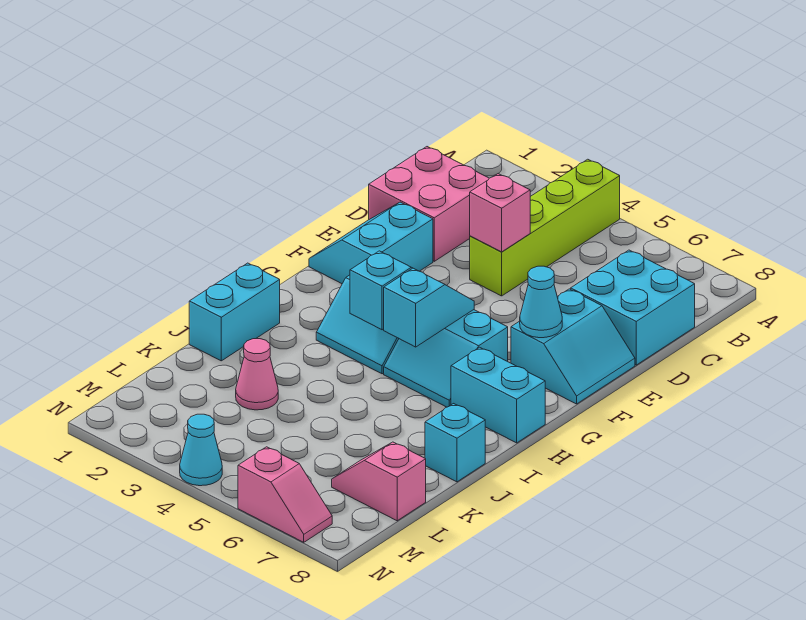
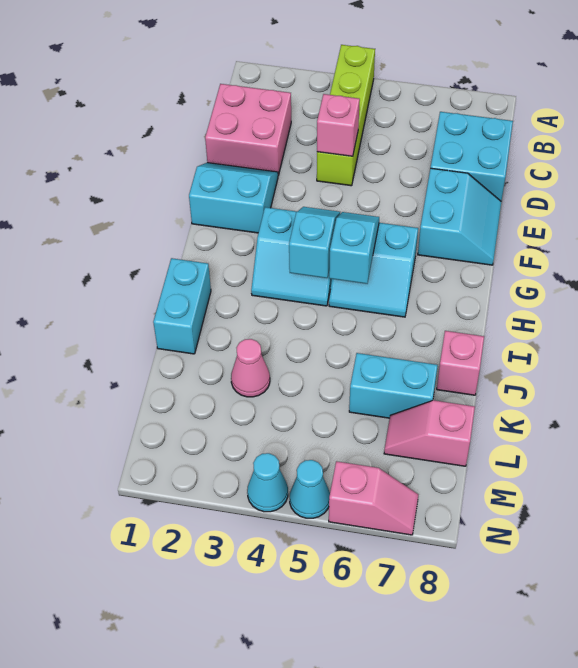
cyan slope E1:F2 level 1 top 2 -> cyan slope E1:F2 level 1 top F
cyan cone F7 level 2 -> cyan cone N5 level 1
cyan brick H7:H8 level 1 -> cyan brick K6:K7 level 1
cyan brick J8 level 1 -> pink brick J8 level 1

